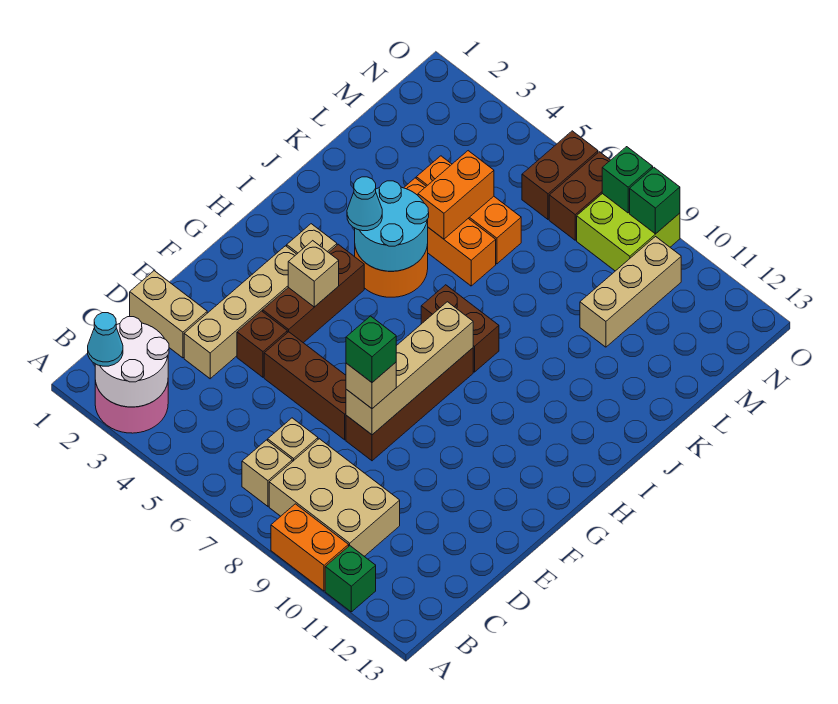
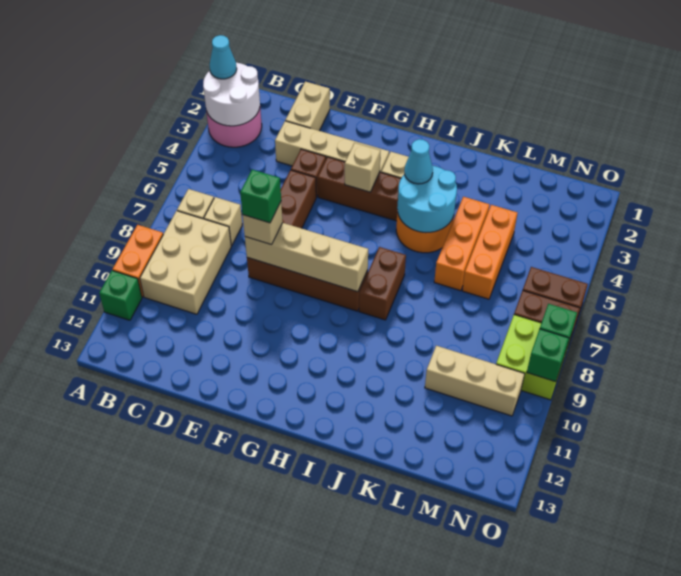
orange brick K5:L5 level 2 -> none

